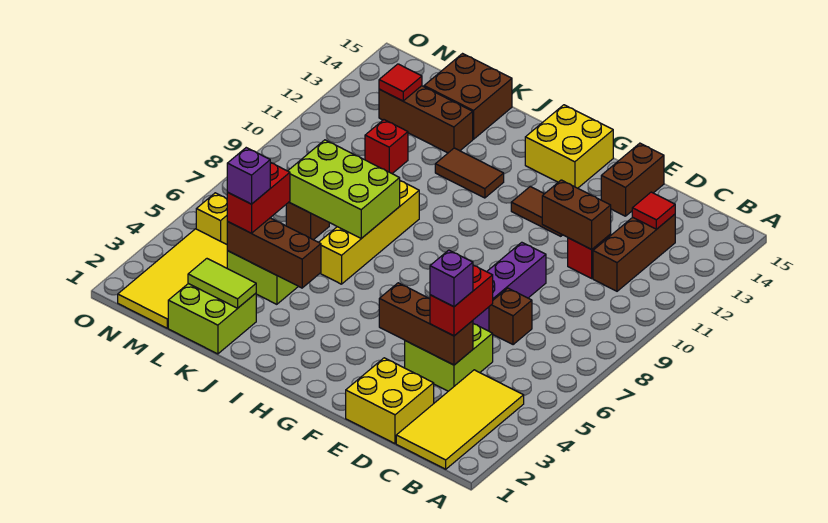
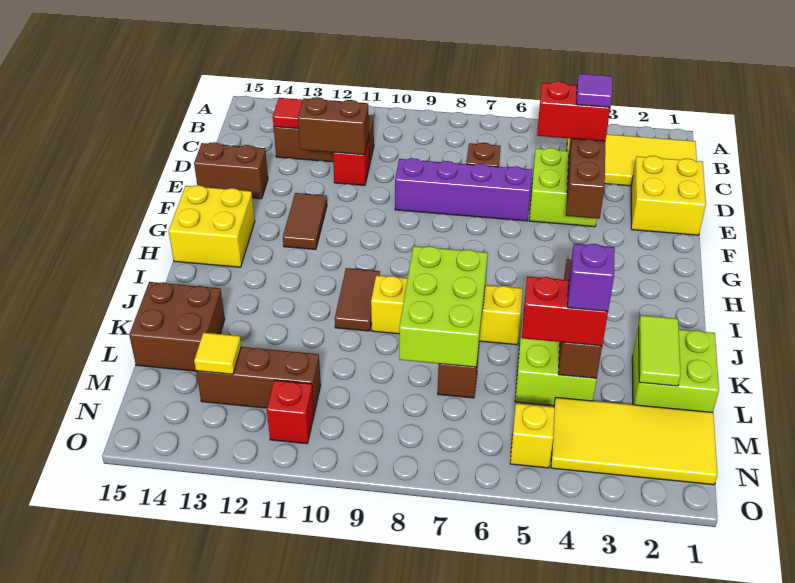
purple brick D4 level 4 -> purple tile D4 level 4
brown brick D11:E11 level 2 -> brown brick D11:D12 level 2
brown tile I12:J12 level 1 -> brown tile I10:J10 level 1
brown brick K13:M13 level 1 -> brown brick M11:M13 level 1
red brick L11 level 1 -> red brick N11 level 1
red tile M13 level 2 -> yellow tile M13 level 2

